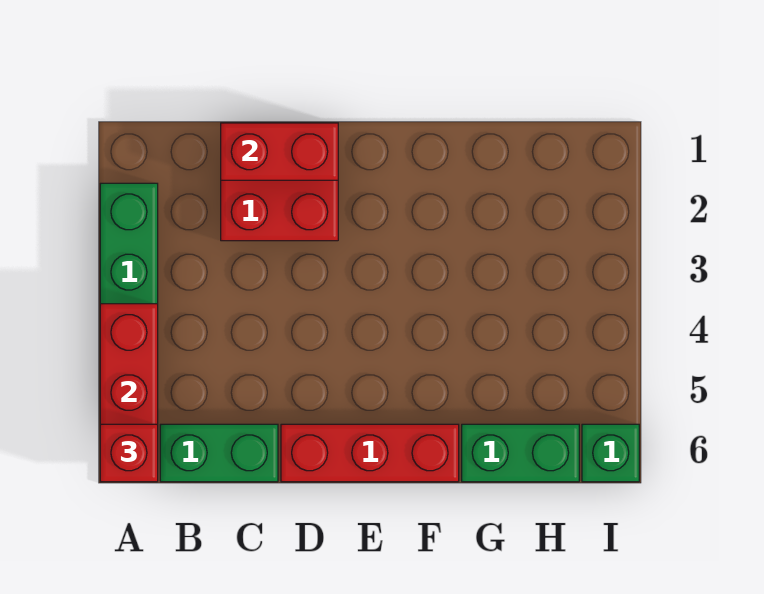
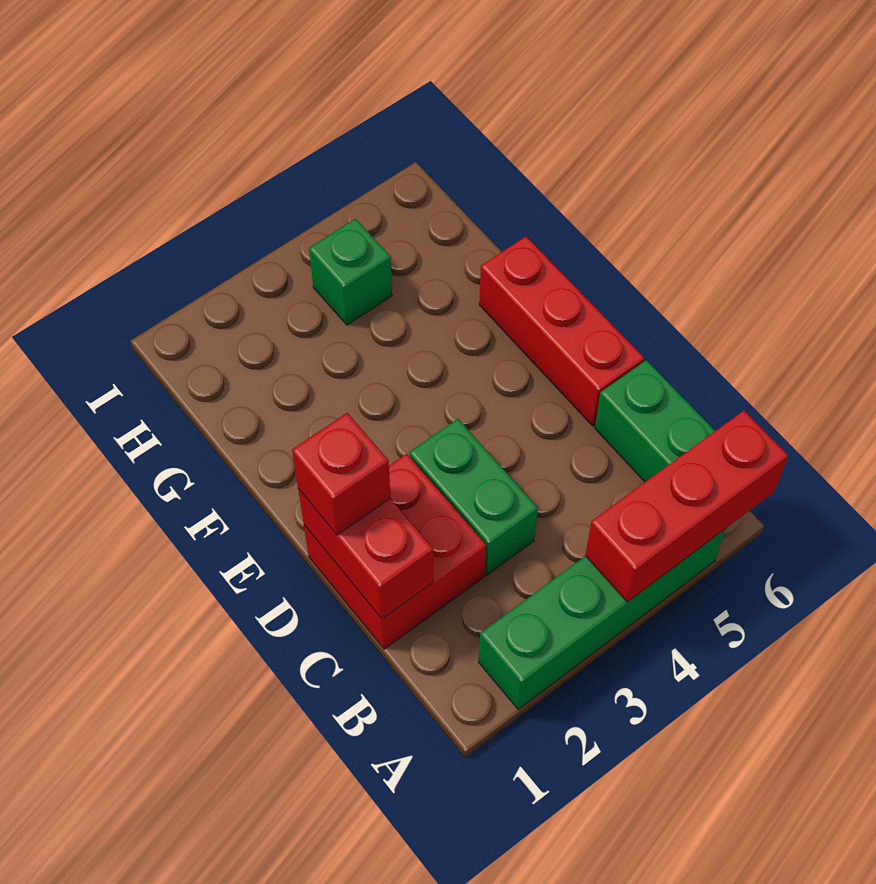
red brick A6 level 3 -> red brick D1 level 3
green brick G6:H6 level 1 -> green brick C3:D3 level 1
green brick I6 level 1 -> green brick H4 level 1

